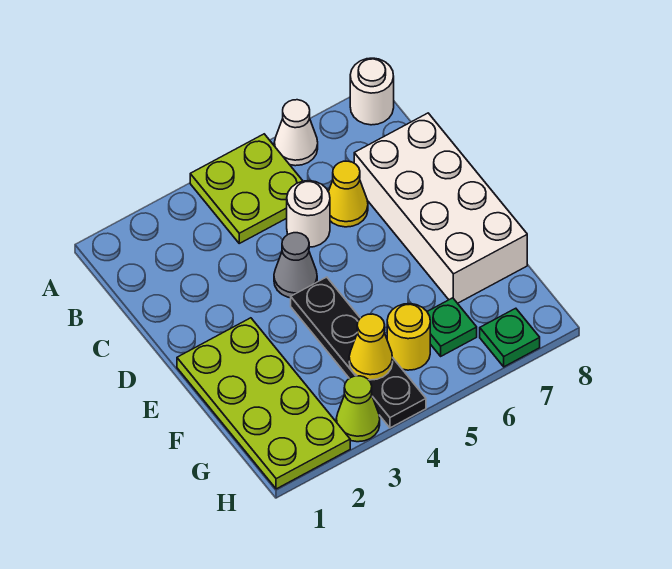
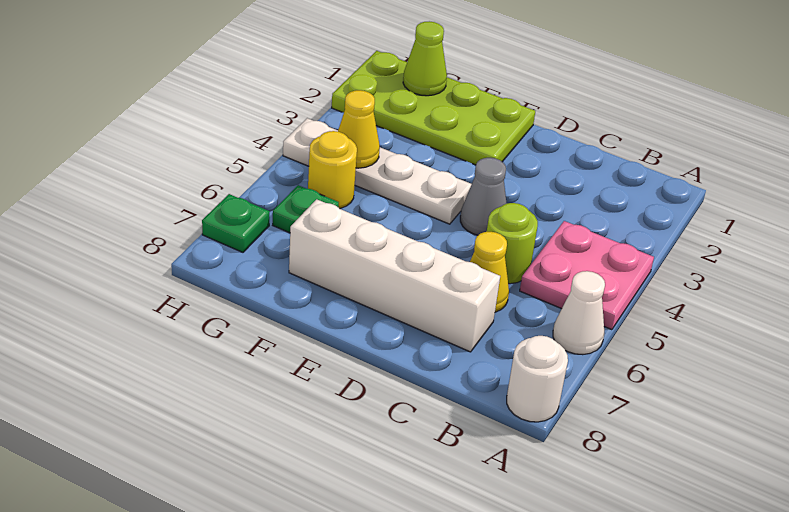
lime plate A4:B5 level 1 -> pink plate A4:B5 level 1
white round brick C5 level 1 -> lime round brick C5 level 1
white brick C7:F8 level 1 -> white brick C7:F7 level 1
black plate E4:H4 level 1 -> white plate E4:H4 level 1
lime cone H3 level 1 -> lime cone G1 level 2

